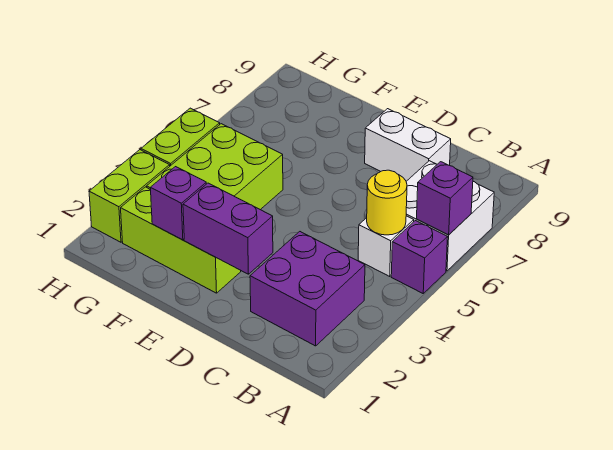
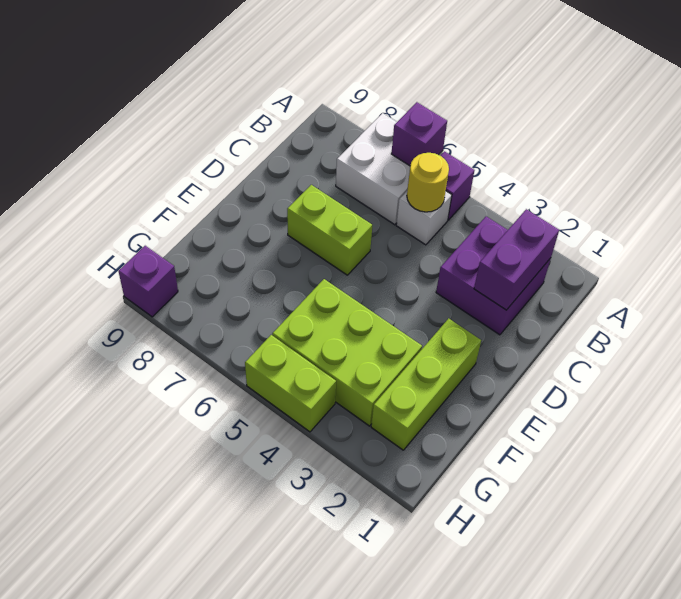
white brick C8:D8 level 1 -> none
purple brick D2:E2 level 2 -> purple brick B2:C2 level 2
purple brick F2 level 2 -> purple brick H9 level 1
lime brick H2:H3 level 1 -> lime brick D6:D7 level 1

